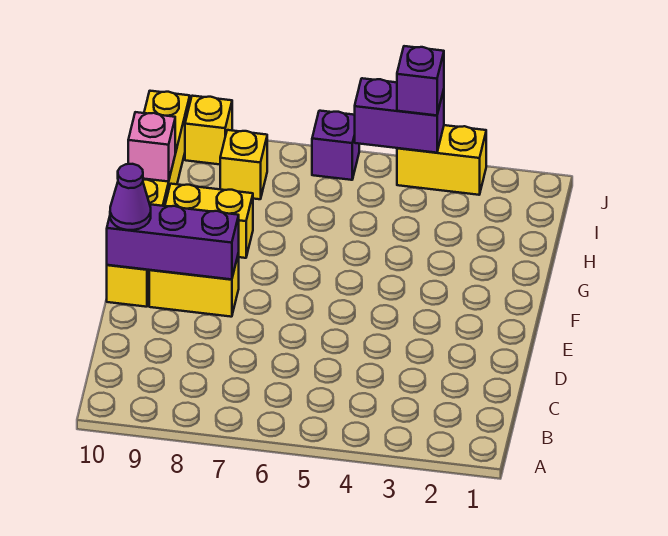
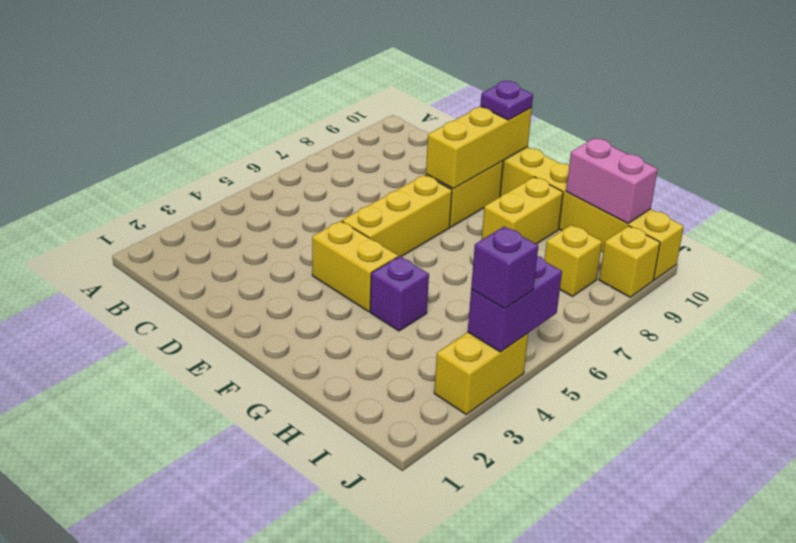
none -> yellow brick E4:F4 level 1
none -> yellow brick E5:E7 level 1
purple brick E8:E10 level 2 -> yellow brick E8:E10 level 2
purple cone E10 level 3 -> purple plate E10 level 3
pink brick H10 level 2 -> pink brick H10:I10 level 2
purple brick J6 level 1 -> purple brick G4 level 1

